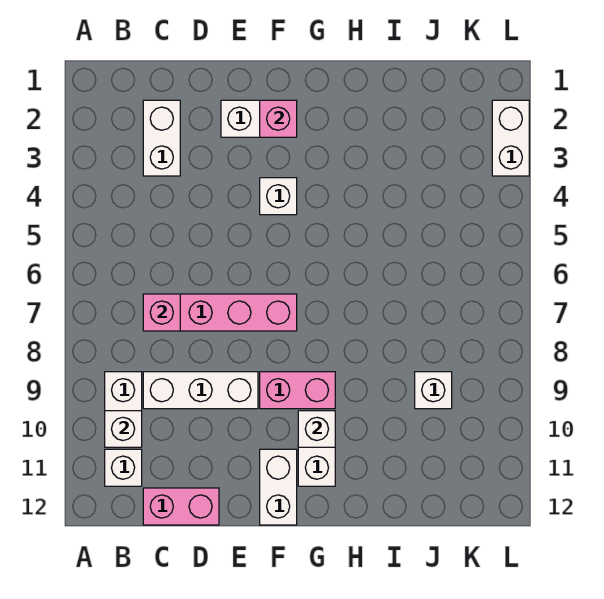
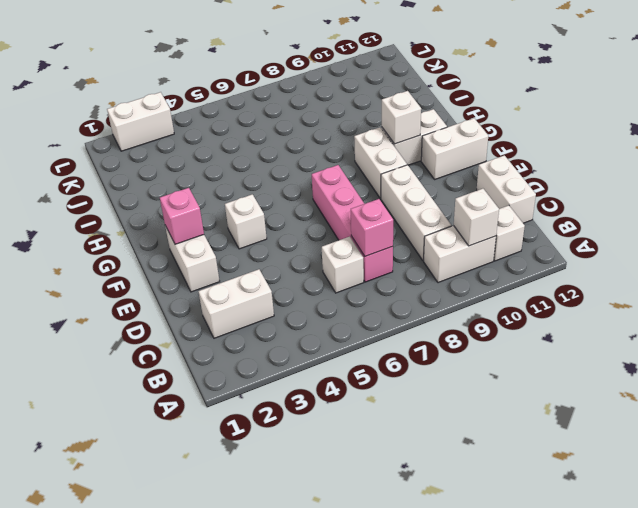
pink brick C12:D12 level 1 -> white brick C12:D12 level 1
pink brick F9:G9 level 1 -> white brick F9:G9 level 1
white brick J9 level 1 -> white brick C6 level 1

